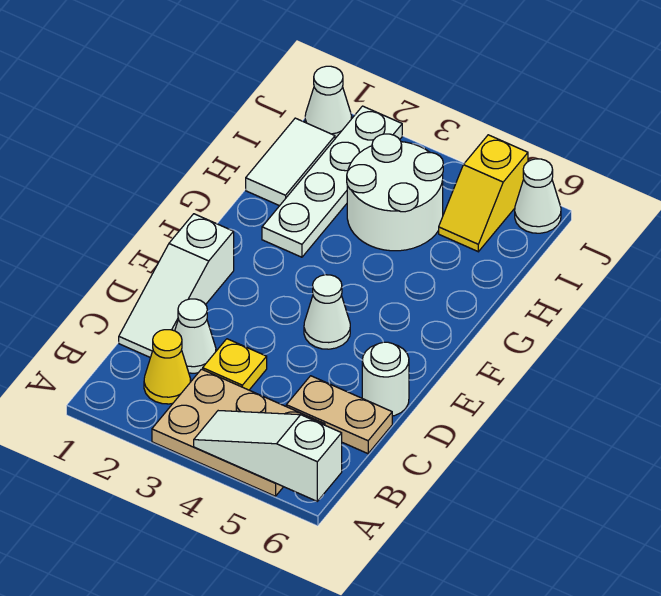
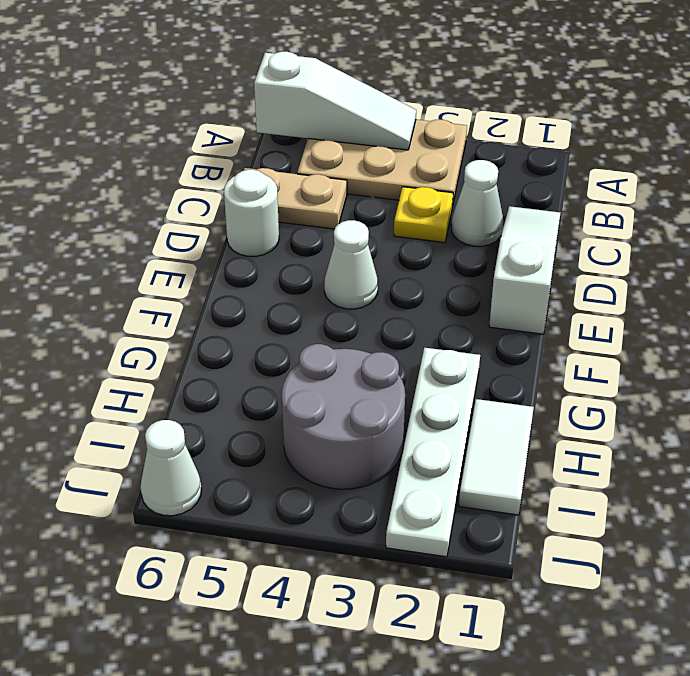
yellow cone B2 level 1 -> none
white round brick H3:I4 level 1 -> grey round brick H3:I4 level 1
yellow slope I5:J5 level 1 top J -> none
white cone J1 level 1 -> none

